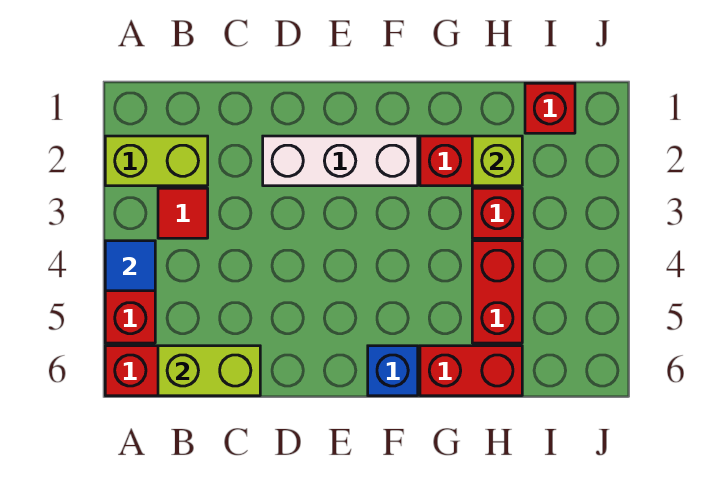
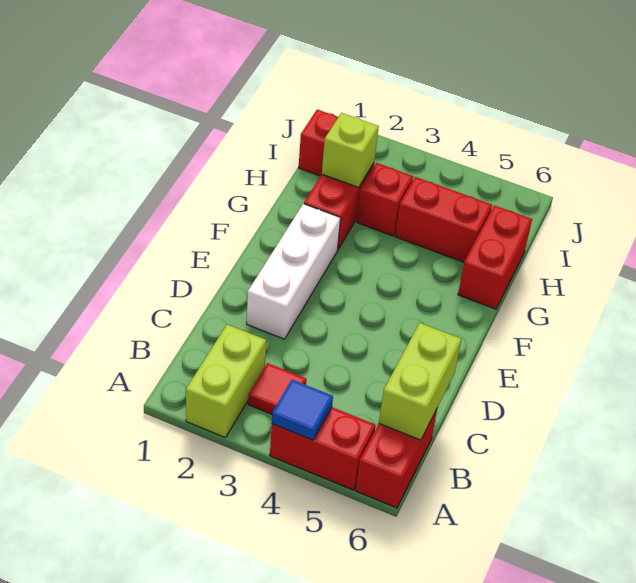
blue brick F6 level 1 -> none

